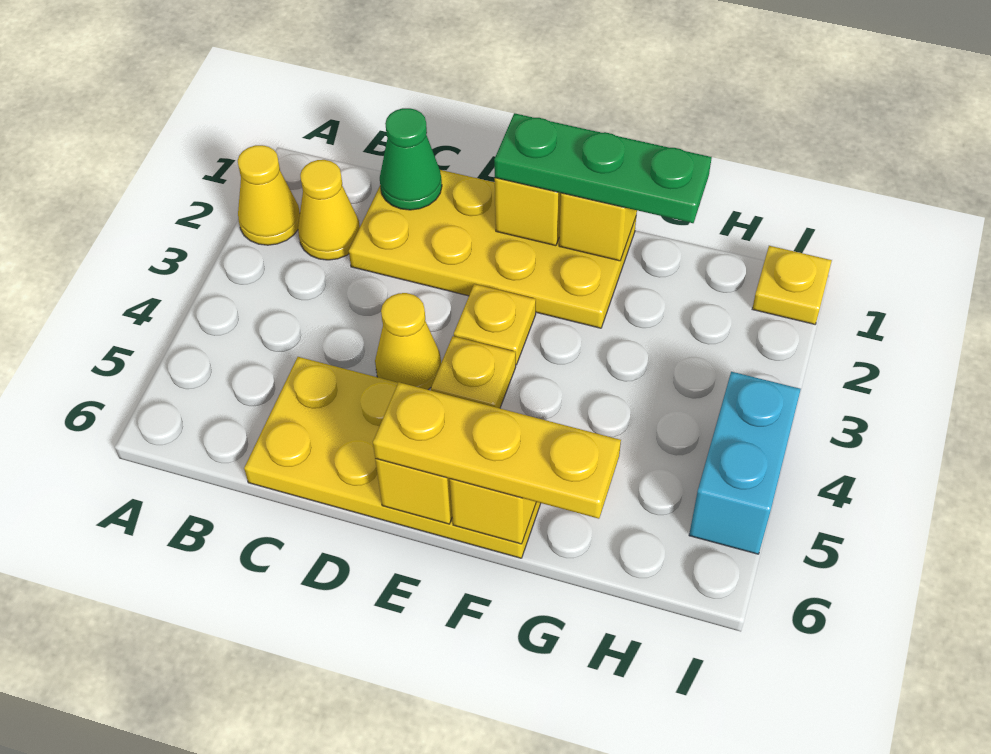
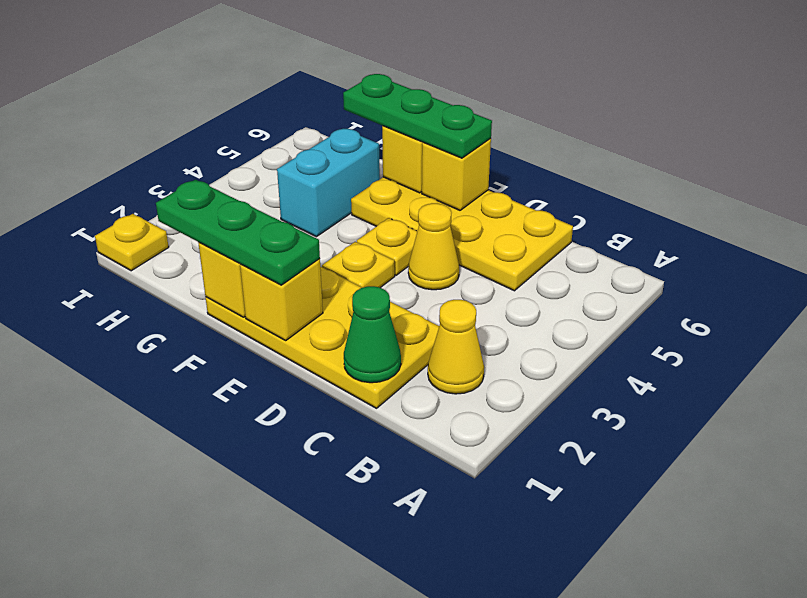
yellow cone A2 level 1 -> none
yellow plate E6:G6 level 3 -> green plate E6:G6 level 3
cyan brick I4:I5 level 1 -> cyan brick G4:G5 level 1

